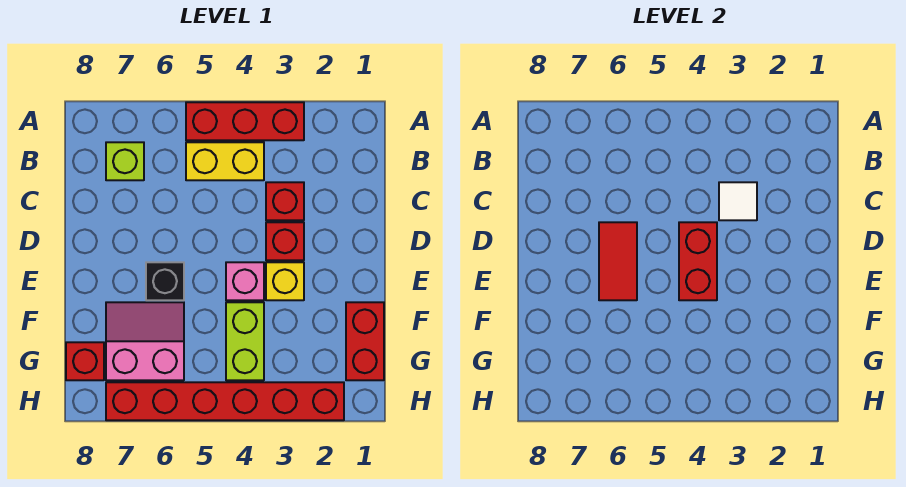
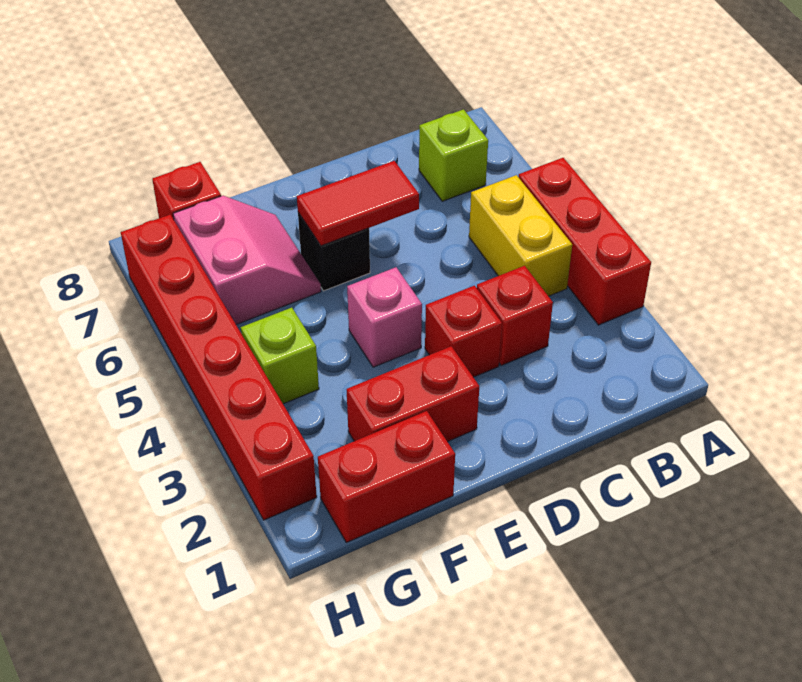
white tile C3 level 2 -> none
red brick D4:E4 level 2 -> red brick E2:F2 level 1
yellow brick E3 level 1 -> none
lime brick F4:G4 level 1 -> lime brick G4 level 1

